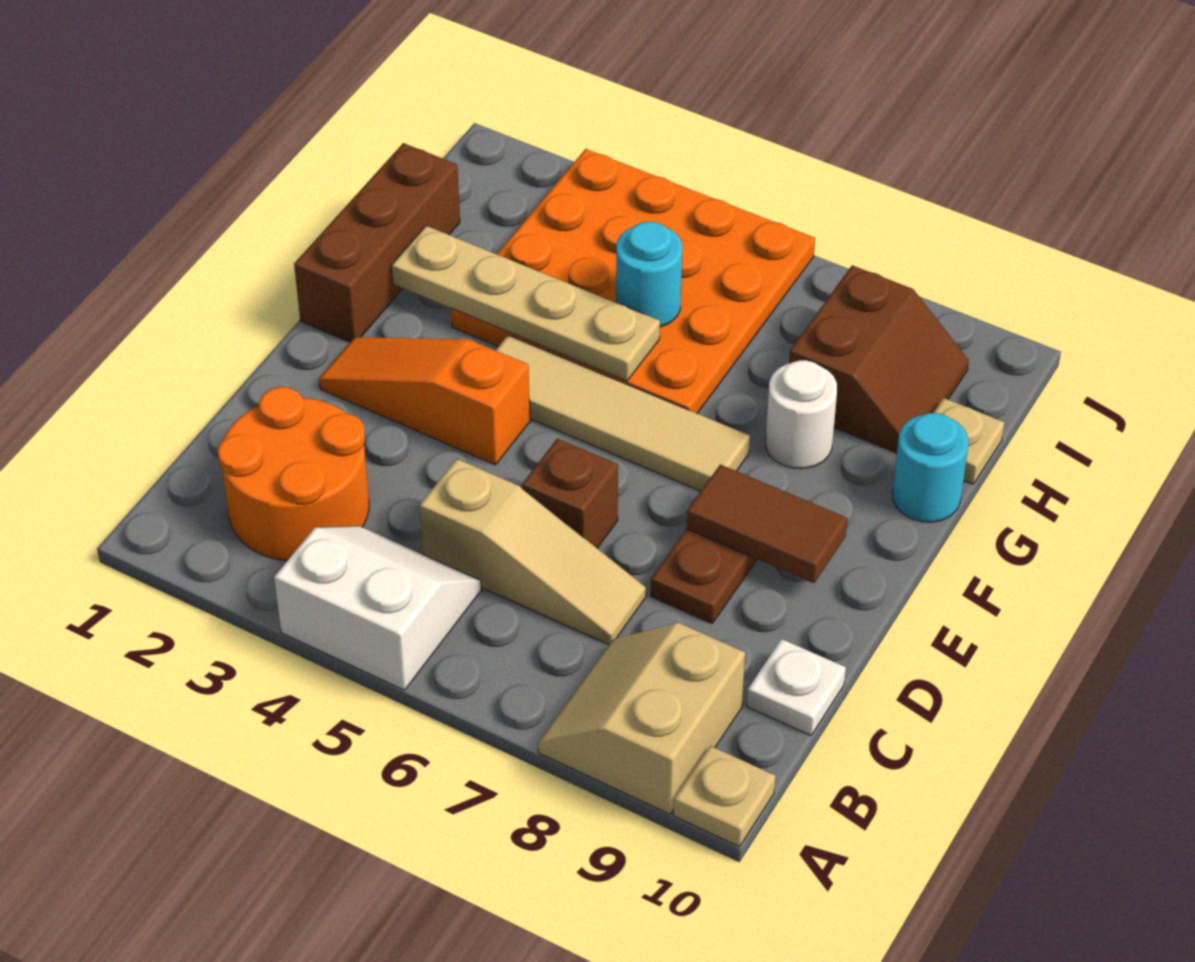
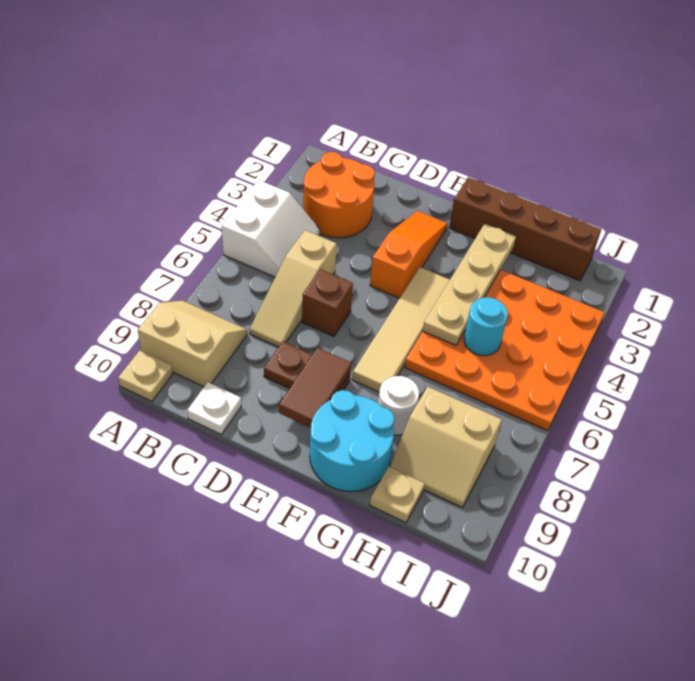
brown brick F1:H1 level 1 -> brown brick F1:I1 level 1
cyan round brick G10 level 1 -> cyan round brick F9:G10 level 1
brown slope H8:I9 level 1 top 8 -> tan slope H8:I9 level 1 top 8

